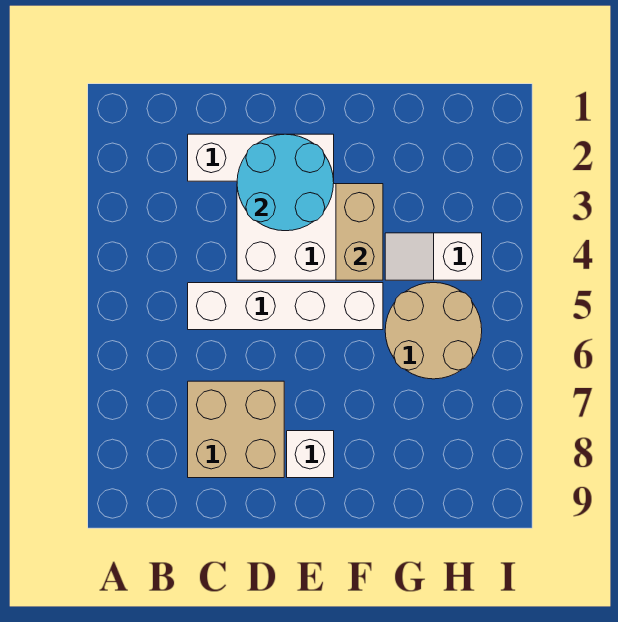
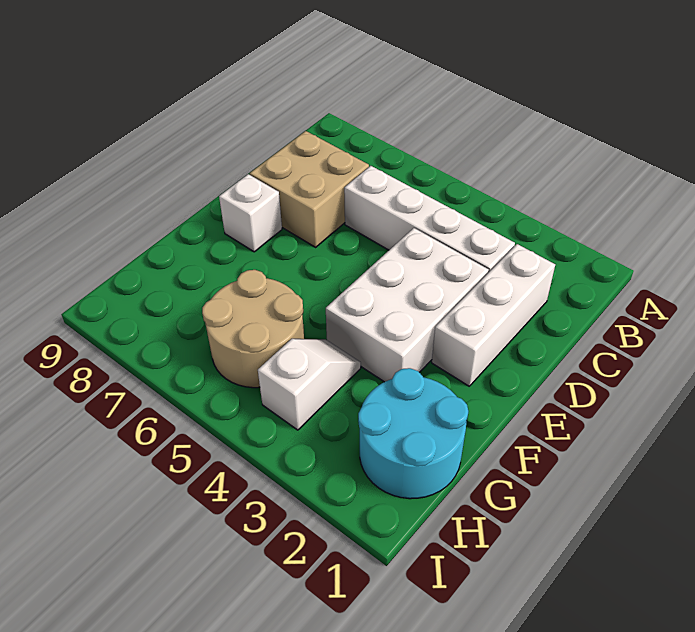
white brick C5:F5 level 1 -> white brick C3:C6 level 1
cyan round brick D2:E3 level 2 -> cyan round brick G1:H2 level 1
tan brick F3:F4 level 2 -> none

